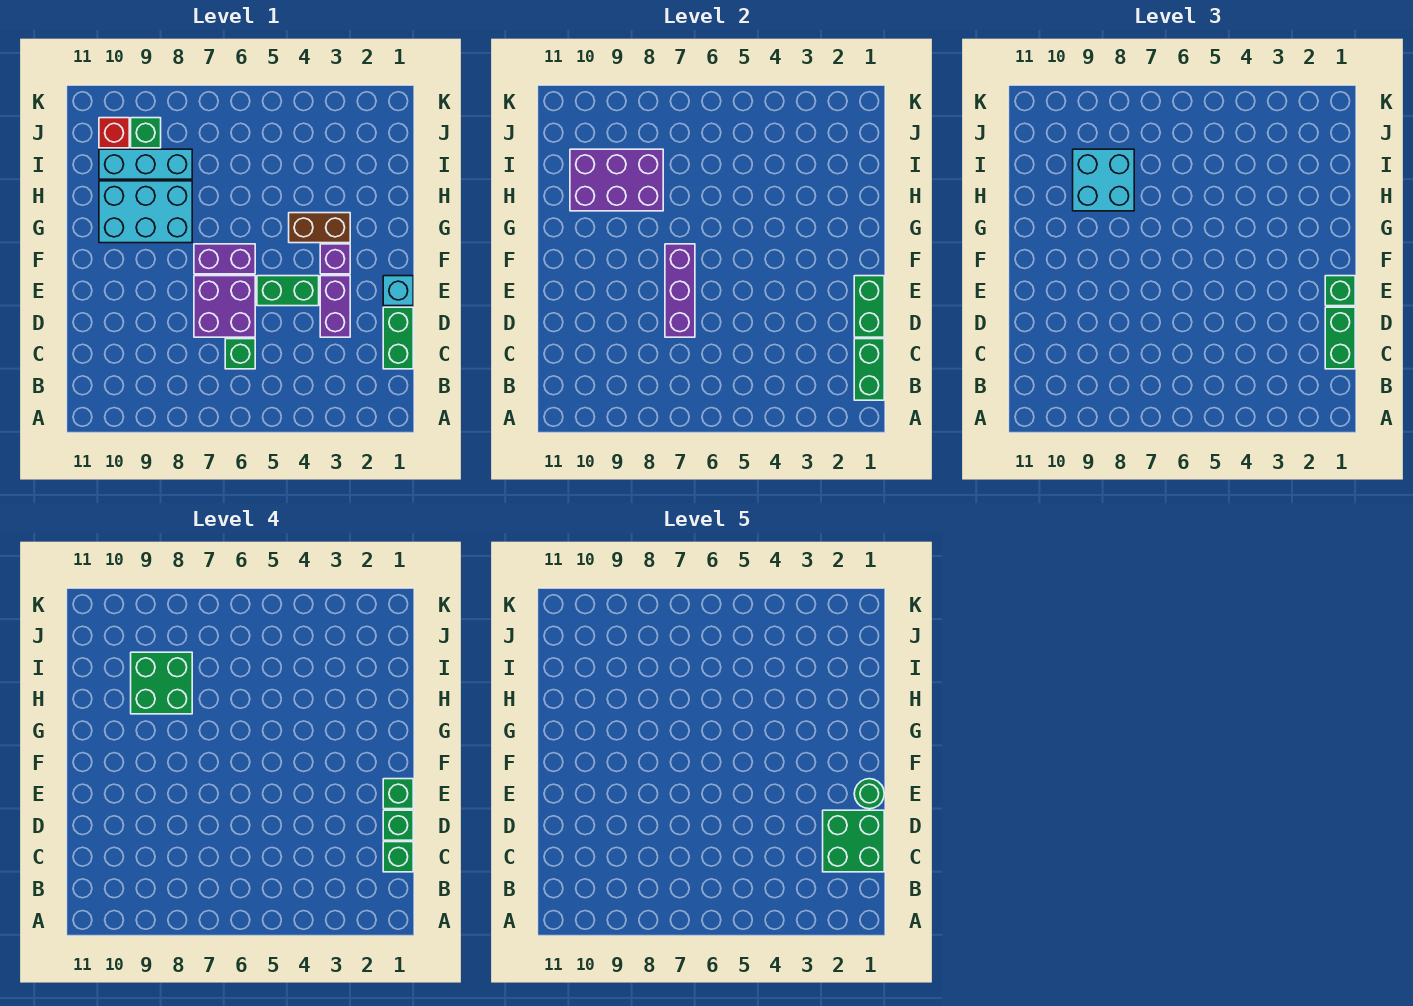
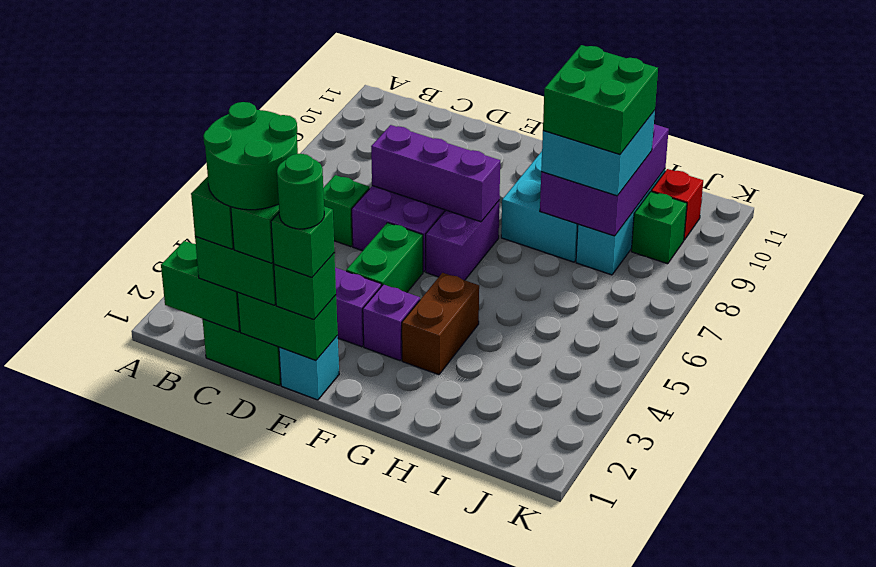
green brick C1:D2 level 5 -> green round brick C1:D2 level 5

